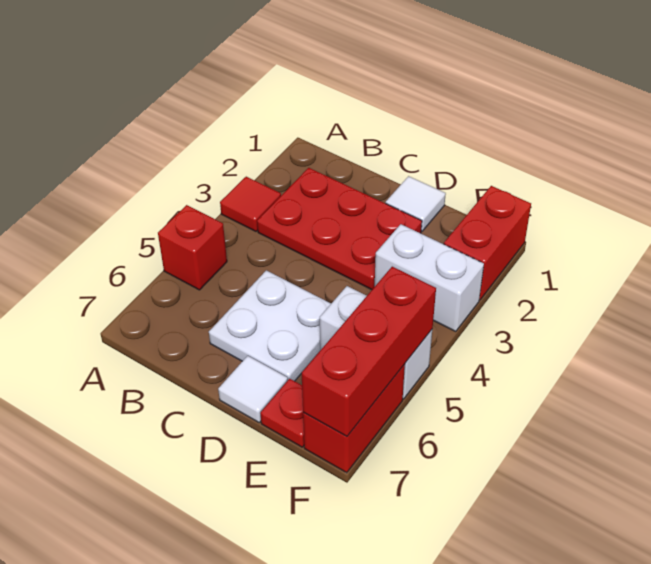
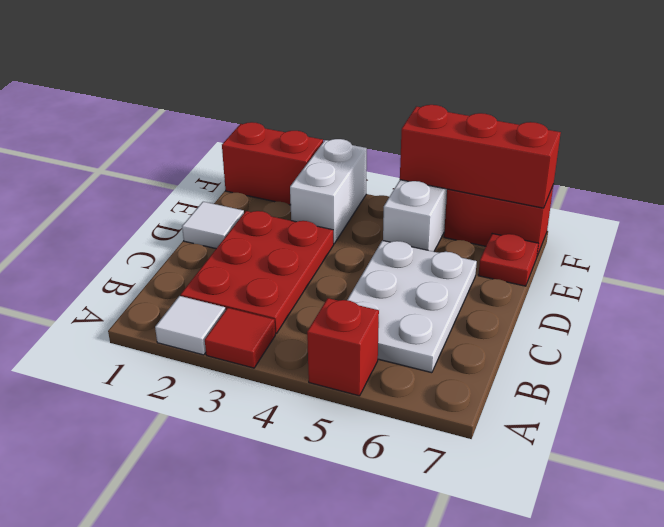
white plate C5:D6 level 1 -> white plate B5:D6 level 1
white tile D7 level 1 -> white tile A2 level 1

